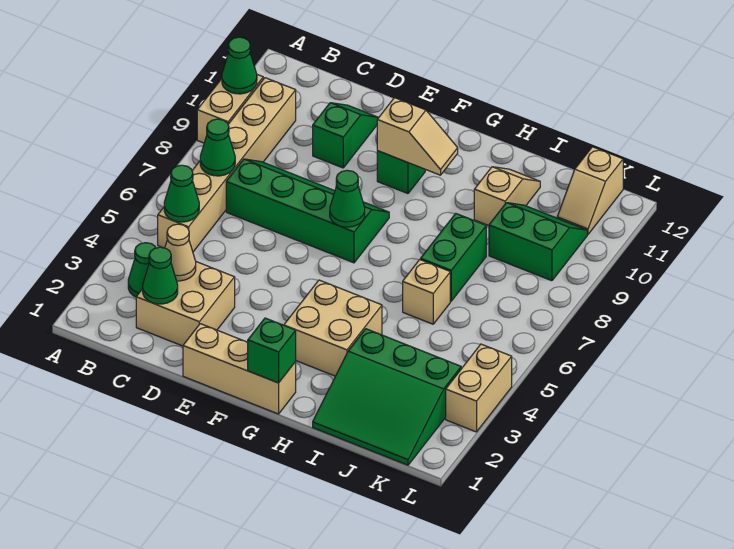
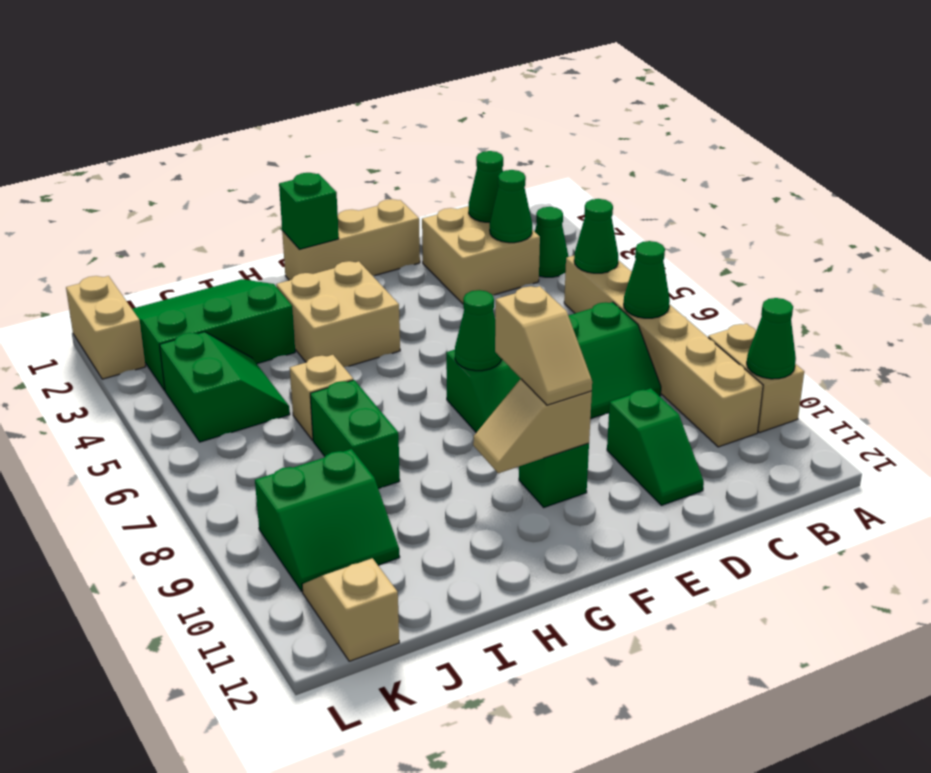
tan cone C3 level 2 -> green cone C3 level 2
tan slope I10:I11 level 1 top 10 -> tan slope F9:F10 level 3 top 9
none -> green slope J4:K5 level 1 top K
tan brick L3:L4 level 1 -> tan brick L1:L2 level 1

